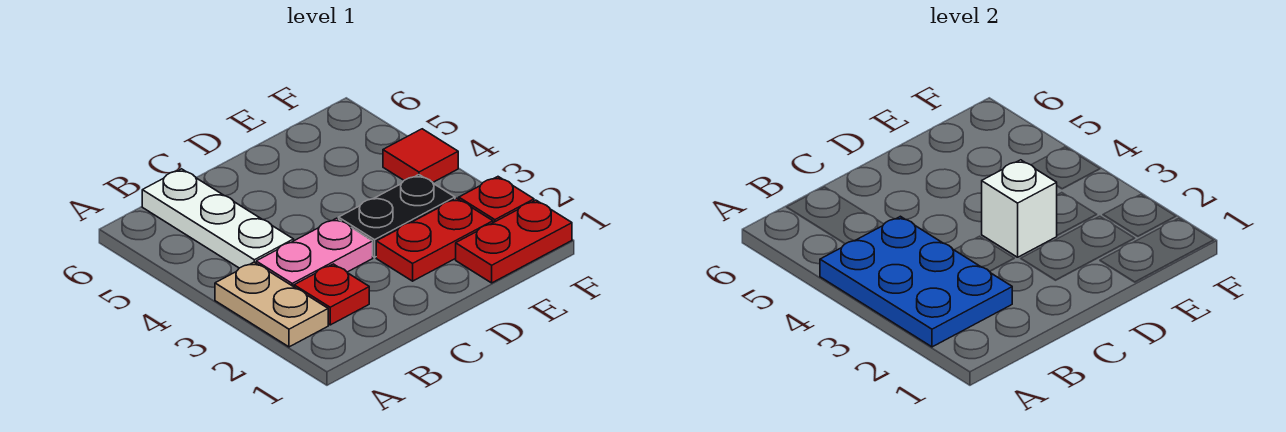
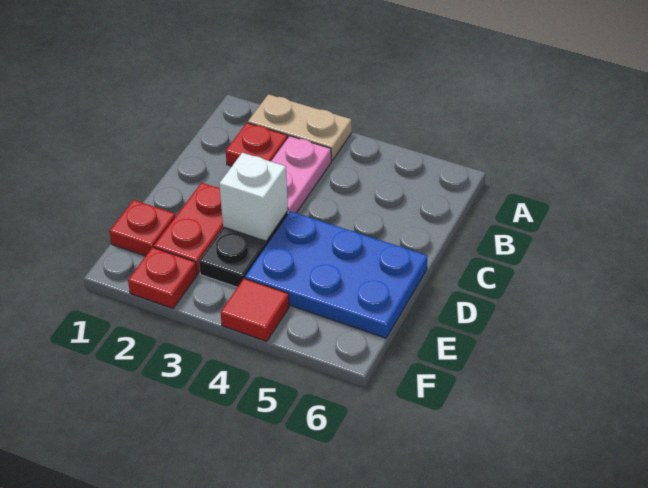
blue plate A2:B4 level 2 -> blue plate D4:E6 level 1
white plate B4:B6 level 1 -> none
red plate E1:F1 level 1 -> red plate E1 level 1

